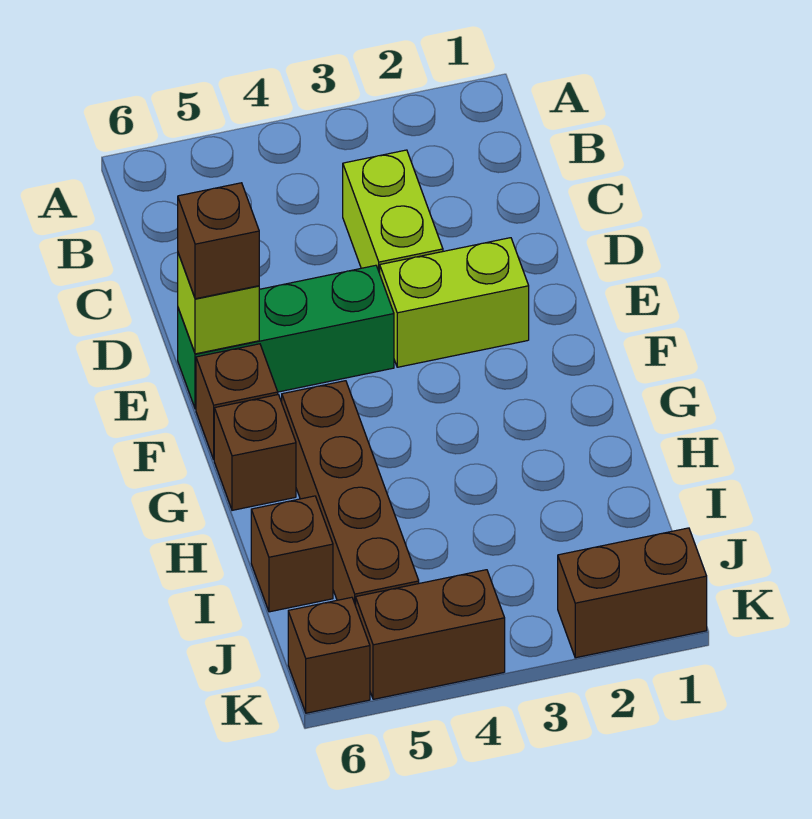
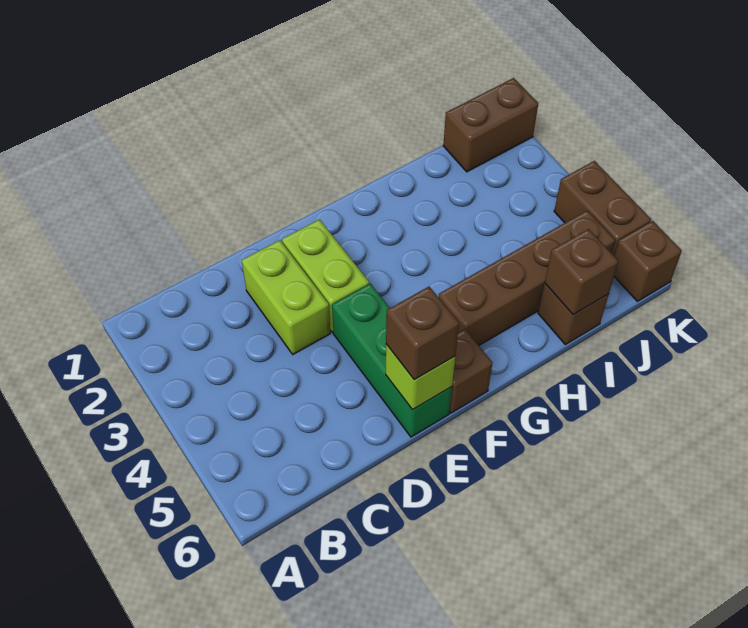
lime brick C3:D3 level 1 -> lime brick D2:D3 level 1
brown brick G6 level 1 -> brown brick I6 level 2
brown brick K1:K2 level 1 -> brown brick J1:K1 level 1

